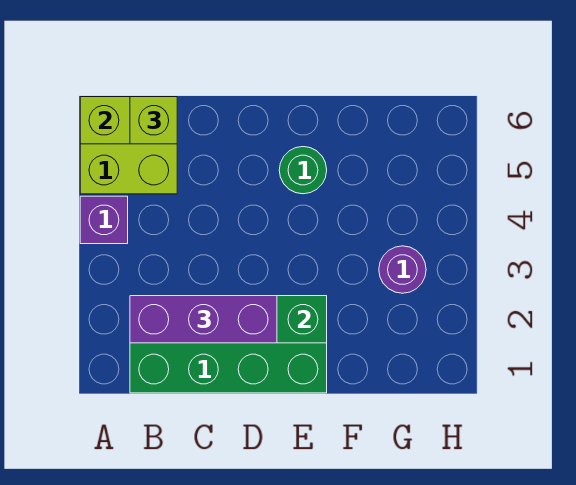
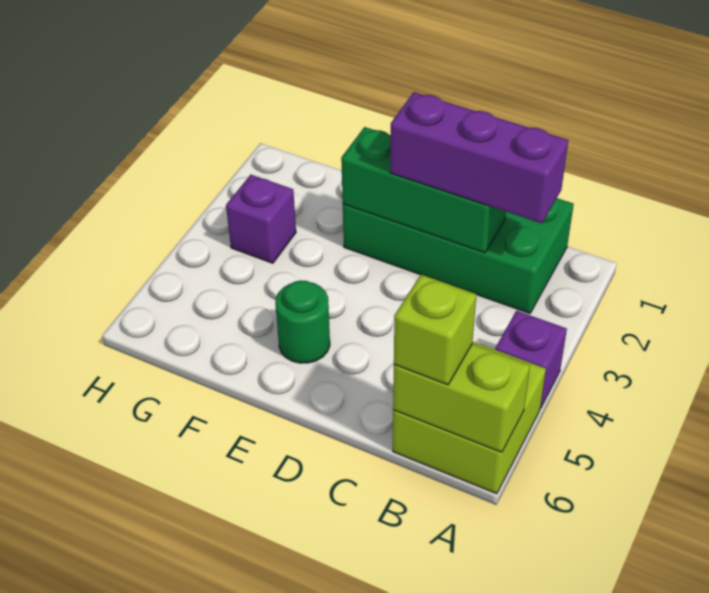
purple round brick G3 level 1 -> purple brick G3 level 1

